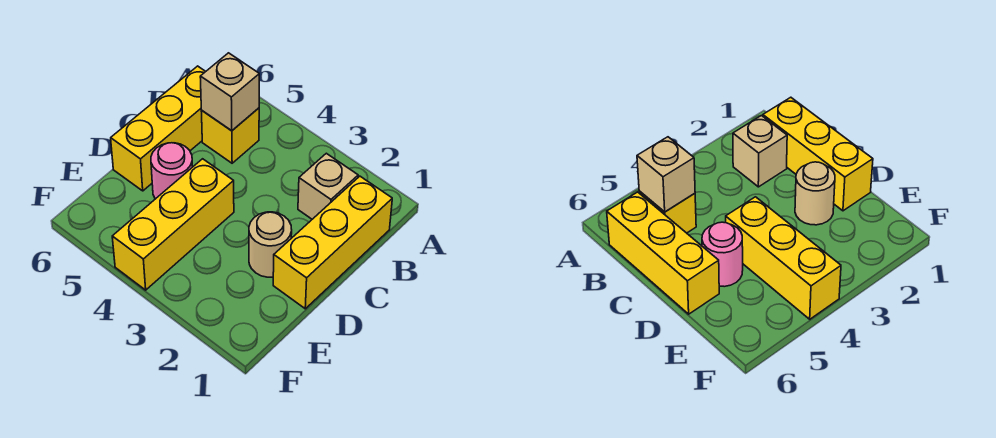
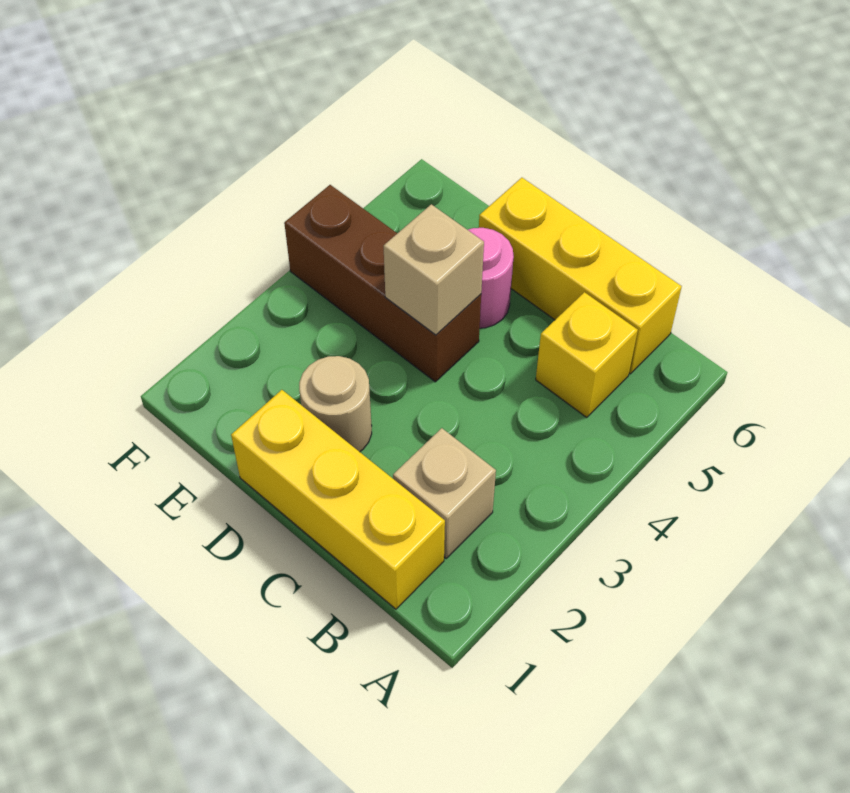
tan brick B5 level 2 -> tan brick D4 level 2
yellow brick D4:F4 level 1 -> brown brick D4:F4 level 1

